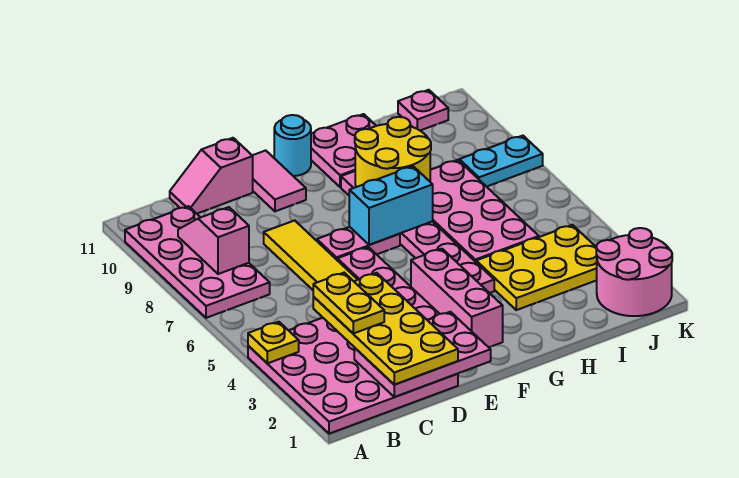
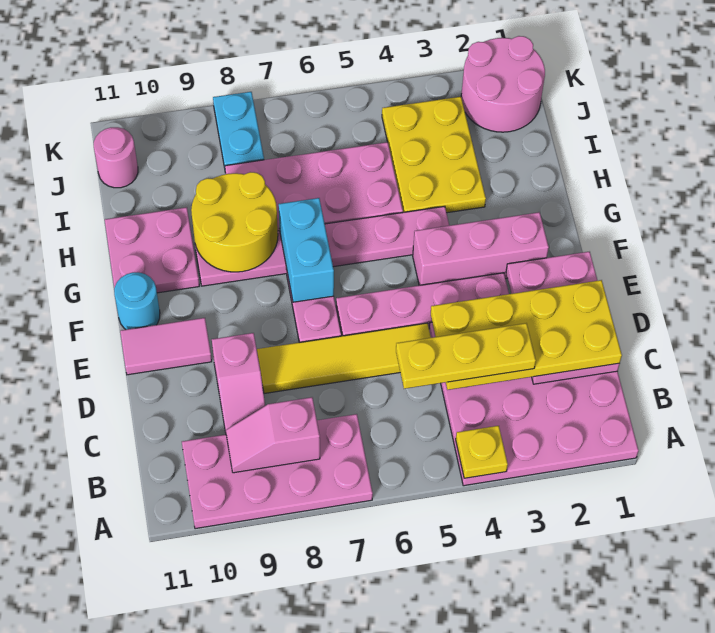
yellow plate C3:C4 level 4 -> yellow plate C3:C5 level 4
pink slope C11:D11 level 1 top D -> pink slope C9:D9 level 1 top D
pink plate J11 level 1 -> pink round brick J11 level 1

